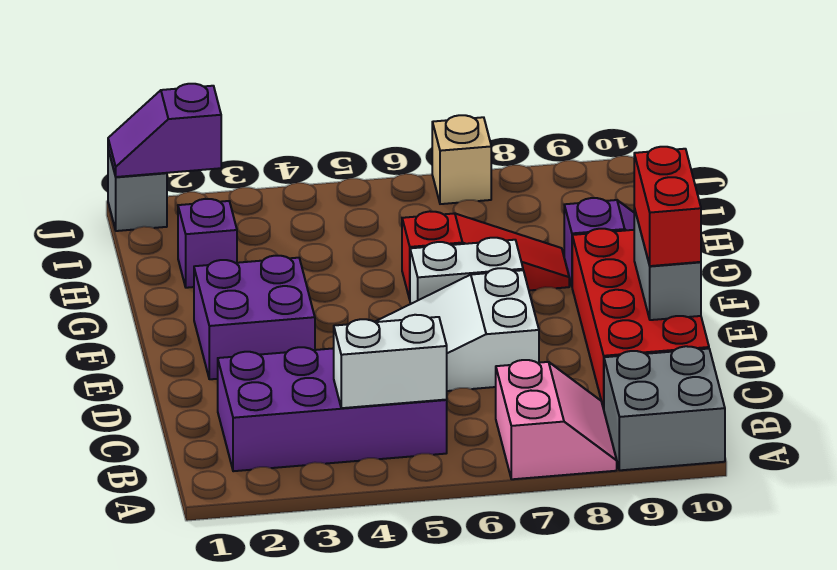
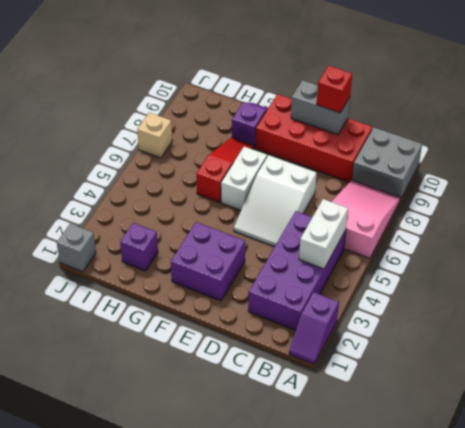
pink slope A7:B8 level 1 top 7 -> pink slope A6:B8 level 1 top 6
red brick D10:E10 level 3 -> red brick D10 level 3
purple slope J1:J2 level 2 top 2 -> purple slope A1:A2 level 1 top 2

